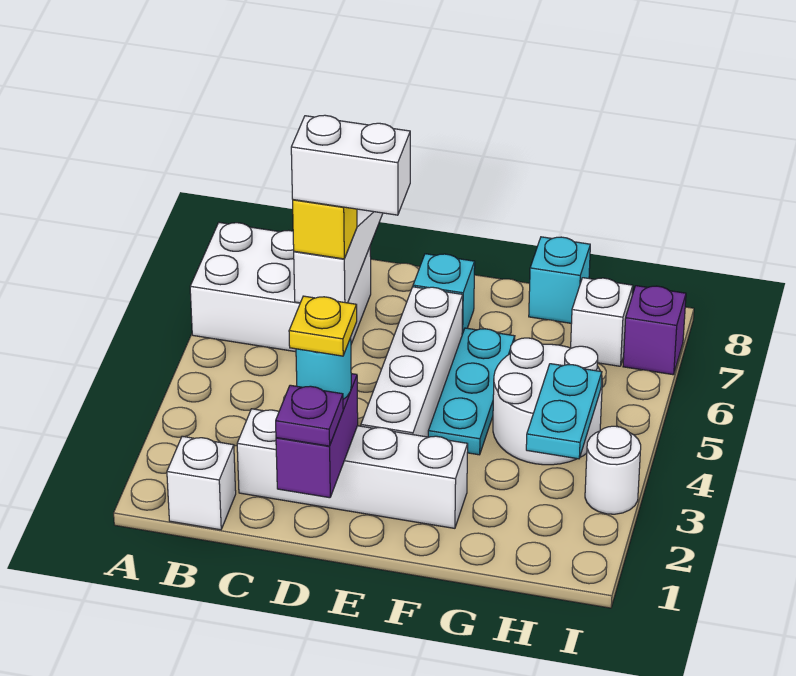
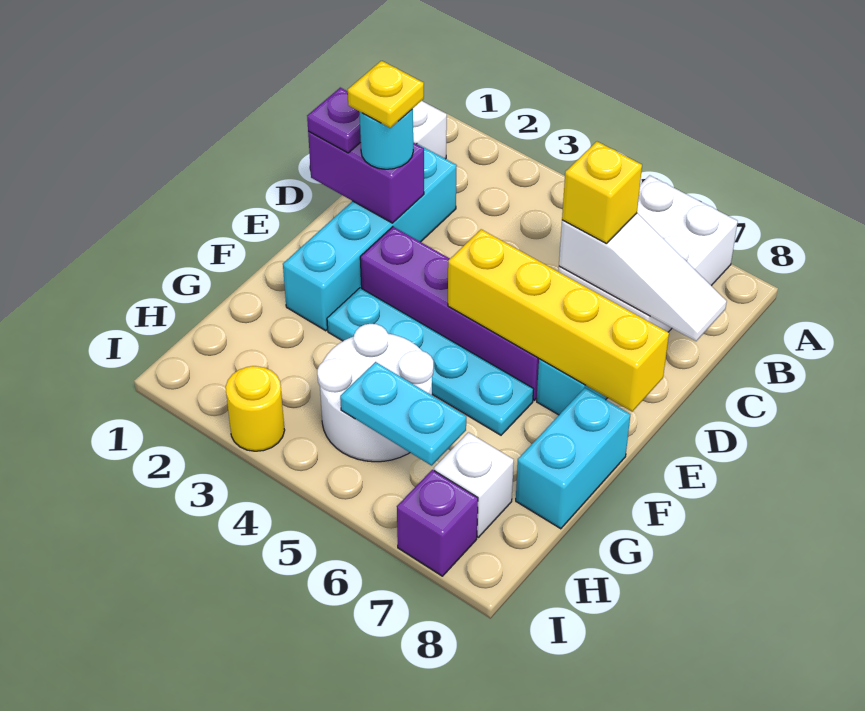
white brick C2:F2 level 1 -> cyan brick C2:F2 level 1
white brick C6:D6 level 4 -> none
white brick E3:E6 level 1 -> purple brick E3:E6 level 1
none -> yellow brick E5:E8 level 2
cyan plate F4:F6 level 1 -> cyan plate F3:F6 level 1
cyan brick G8 level 1 -> cyan brick F8:G8 level 1
cyan plate H3:H4 level 2 -> cyan plate H5:H6 level 2
white round brick I3 level 1 -> yellow round brick I3 level 1

